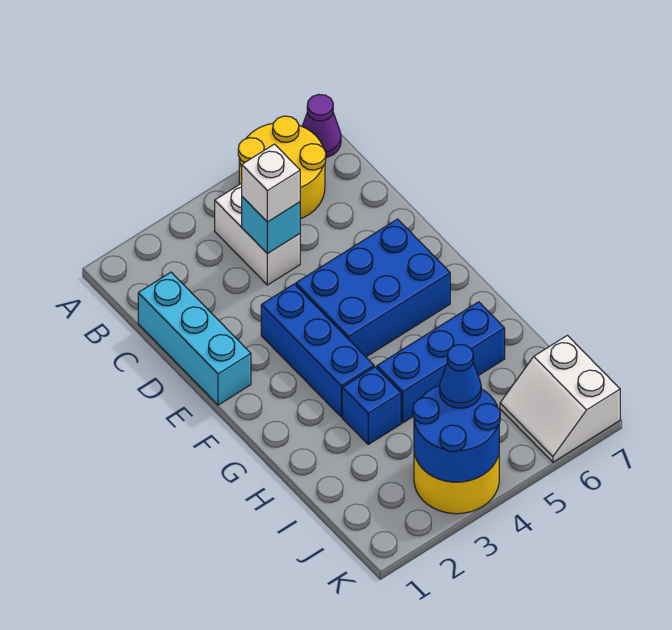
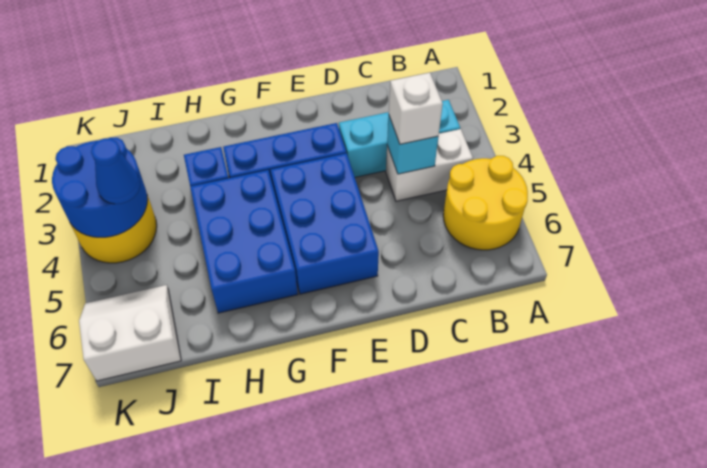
purple cone A7 level 1 -> none
cyan brick C1:E1 level 1 -> cyan brick B3:D3 level 1
blue brick H4:H6 level 1 -> blue brick G4:H6 level 1

